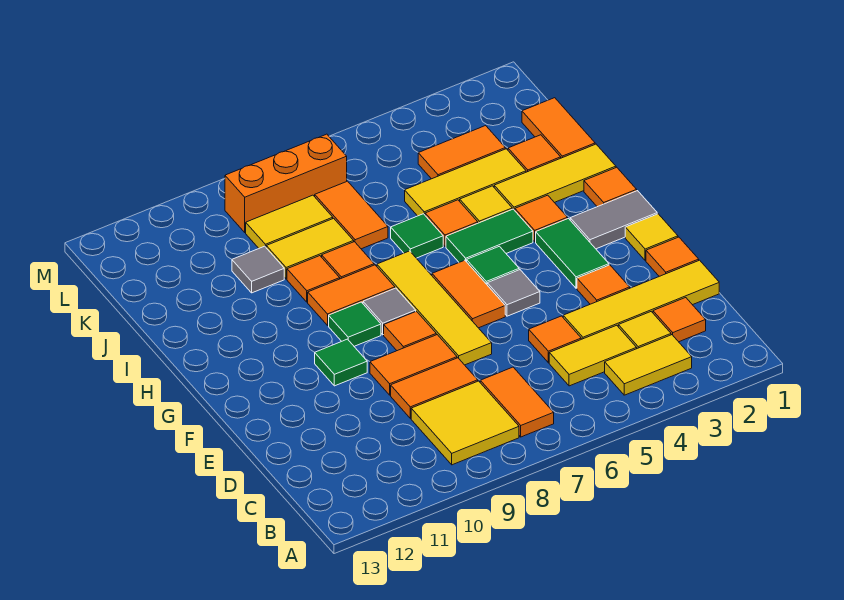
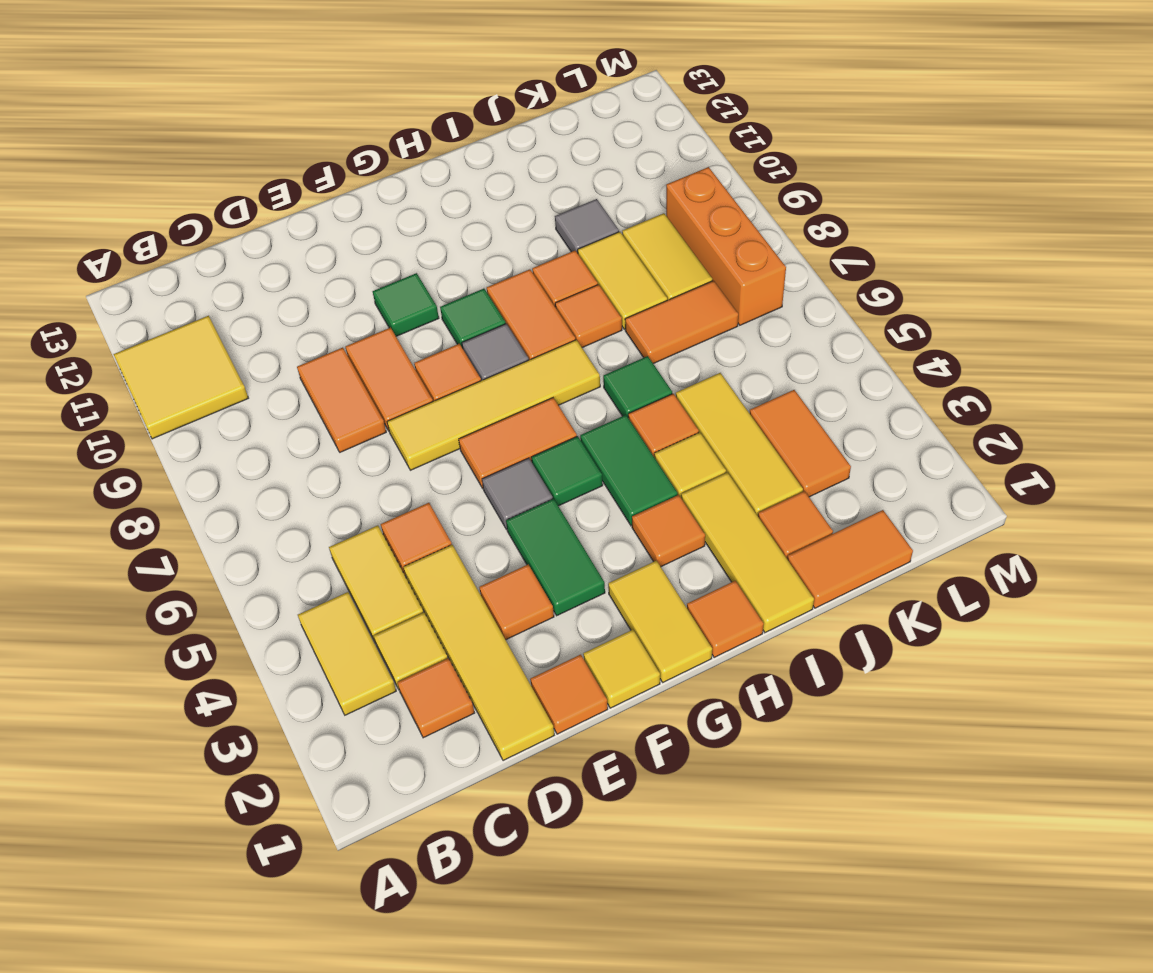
orange tile B7:C7 level 1 -> none
yellow tile B8:C9 level 1 -> yellow tile A10:B11 level 1
green tile F3:G3 level 1 -> green tile F3:F4 level 1
grey tile G1:G2 level 1 -> yellow tile G1:G2 level 1

